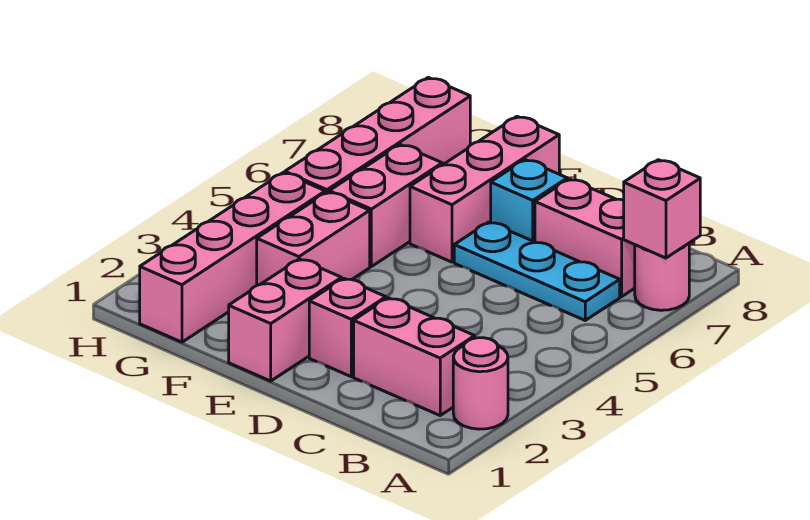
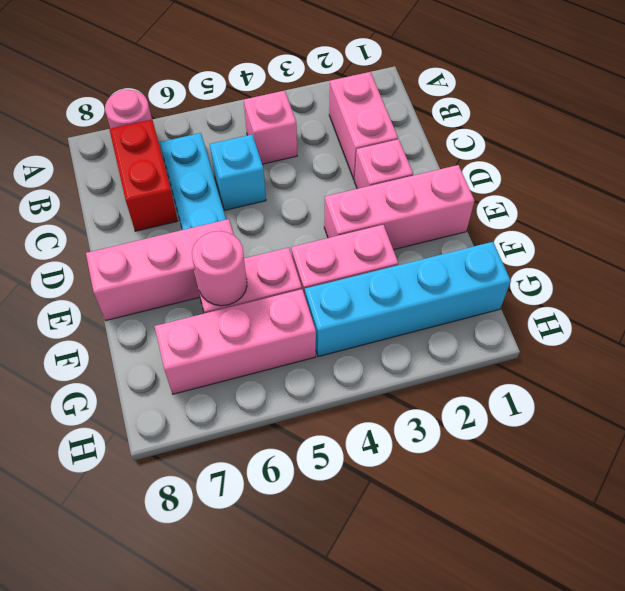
pink round brick A2 level 1 -> pink round brick F6 level 2
pink brick A7 level 2 -> pink brick B4 level 1
pink brick B7:C7 level 1 -> red brick B7:C7 level 1
cyan brick D7 level 1 -> cyan brick C5 level 1
pink brick E1:E2 level 1 -> pink brick E1:E3 level 1
pink brick G1:G4 level 1 -> cyan brick G1:G4 level 1
pink brick G5:G8 level 1 -> pink brick G5:G7 level 1

